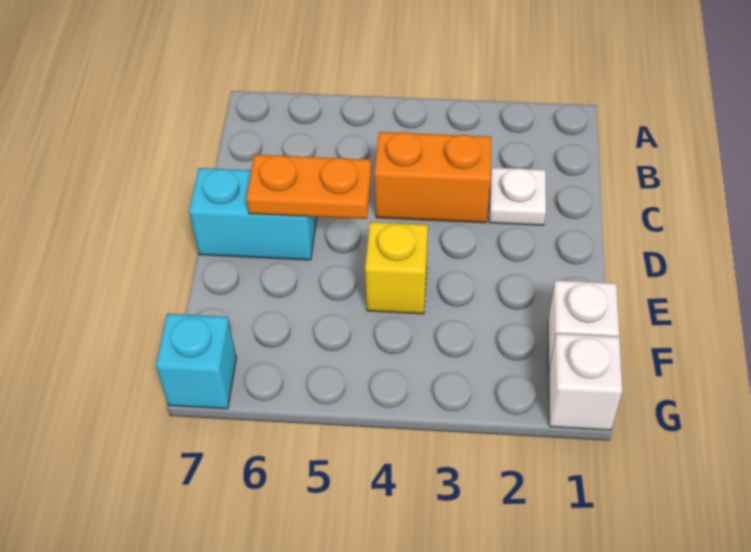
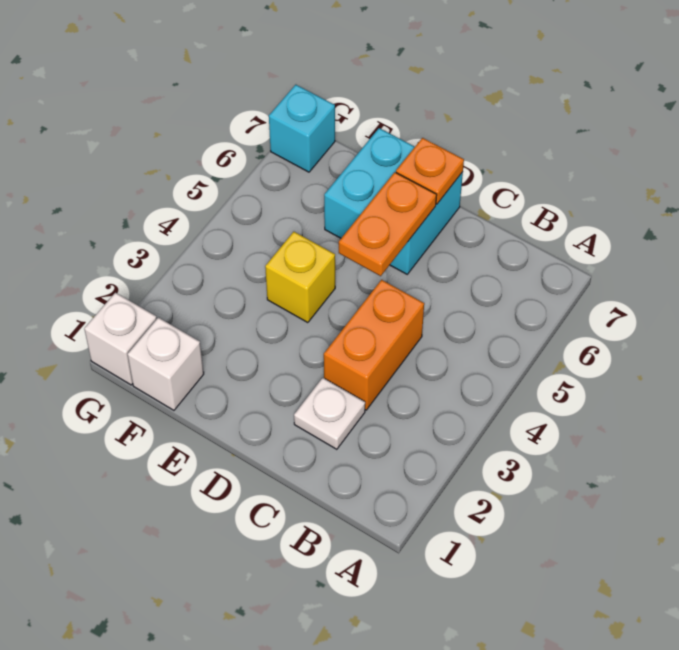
cyan brick D6:D7 level 1 -> cyan brick D6:E7 level 1
none -> orange plate D7 level 2

